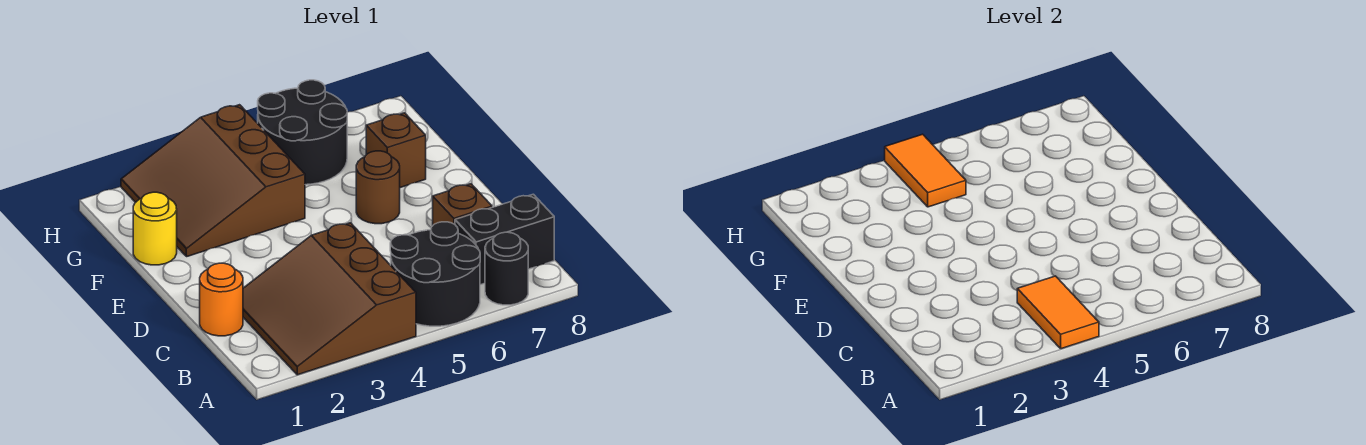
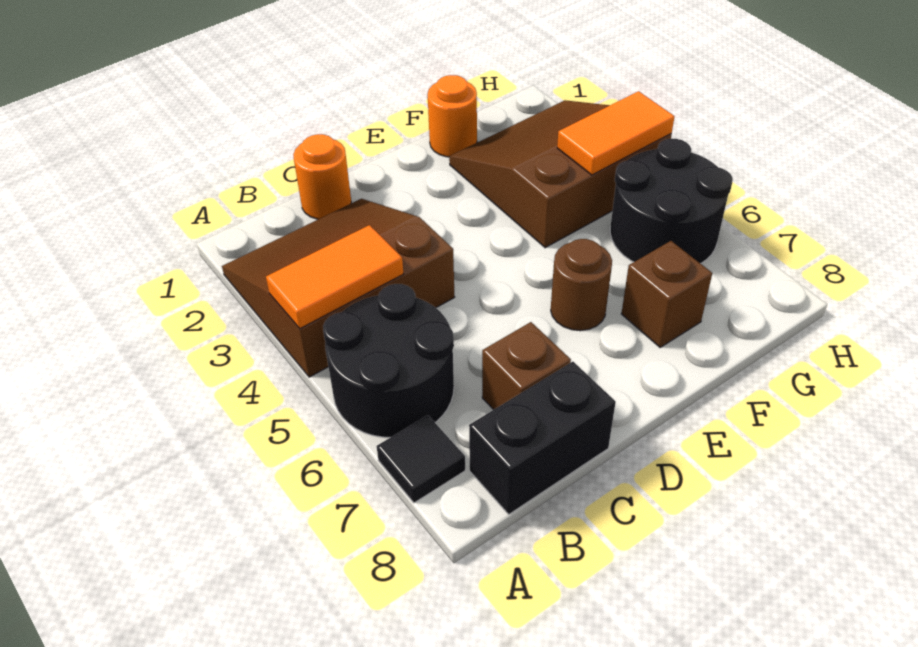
black round brick A7 level 1 -> black tile A7 level 1
black brick B7:B8 level 1 -> black brick B8:C8 level 1
yellow round brick F1 level 1 -> orange round brick F1 level 1

